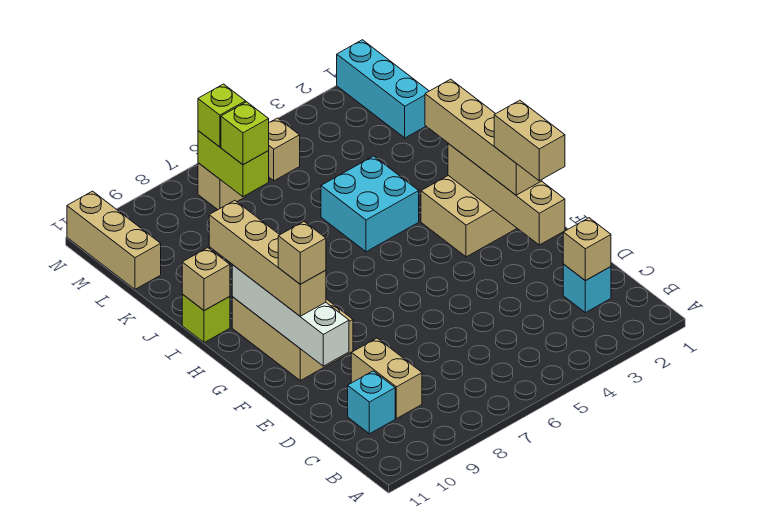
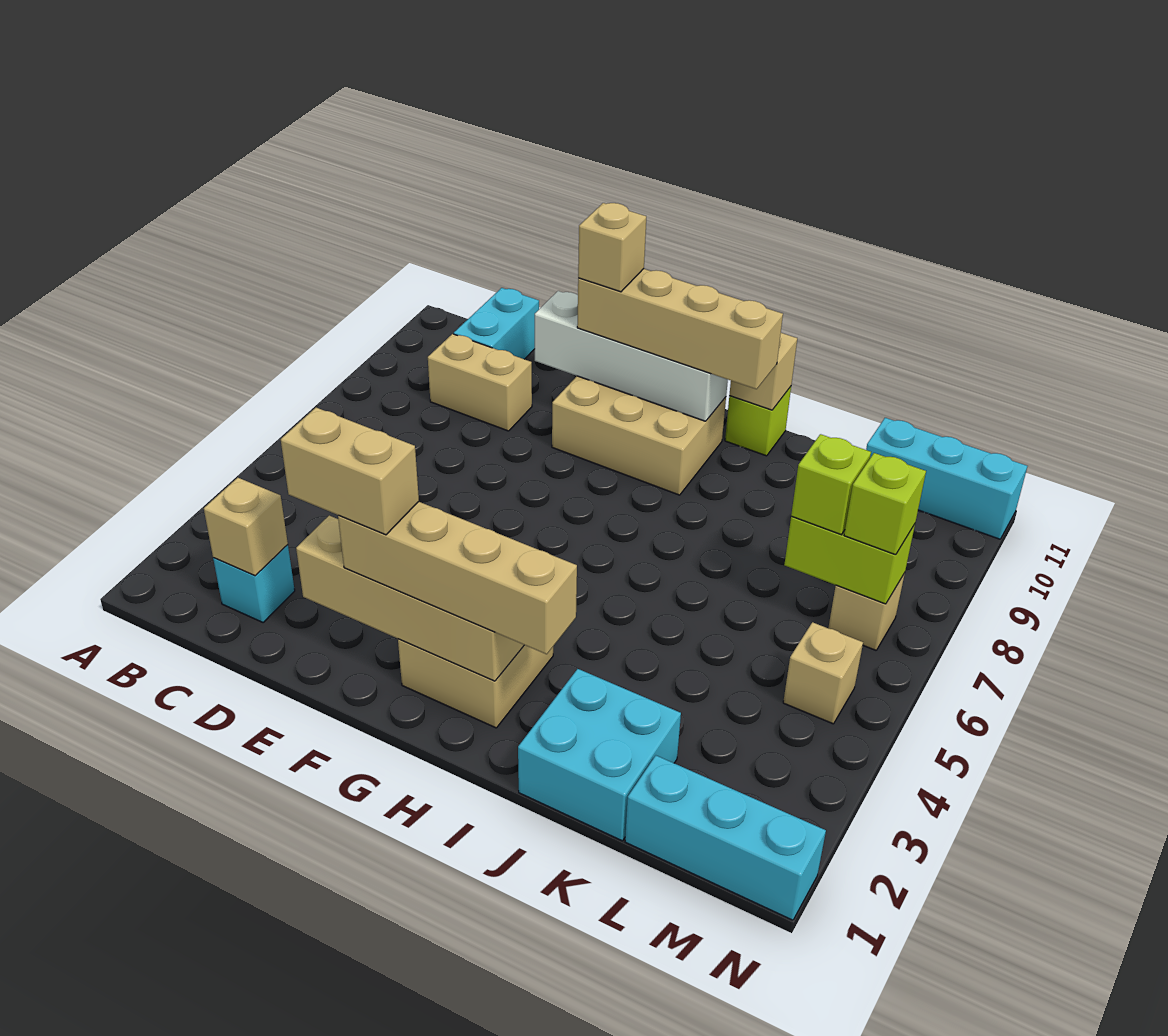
cyan brick C10 level 1 -> cyan brick C10:C11 level 1
cyan brick I4:J5 level 1 -> cyan brick J1:K2 level 1
tan brick L11:N11 level 1 -> cyan brick L11:N11 level 1

